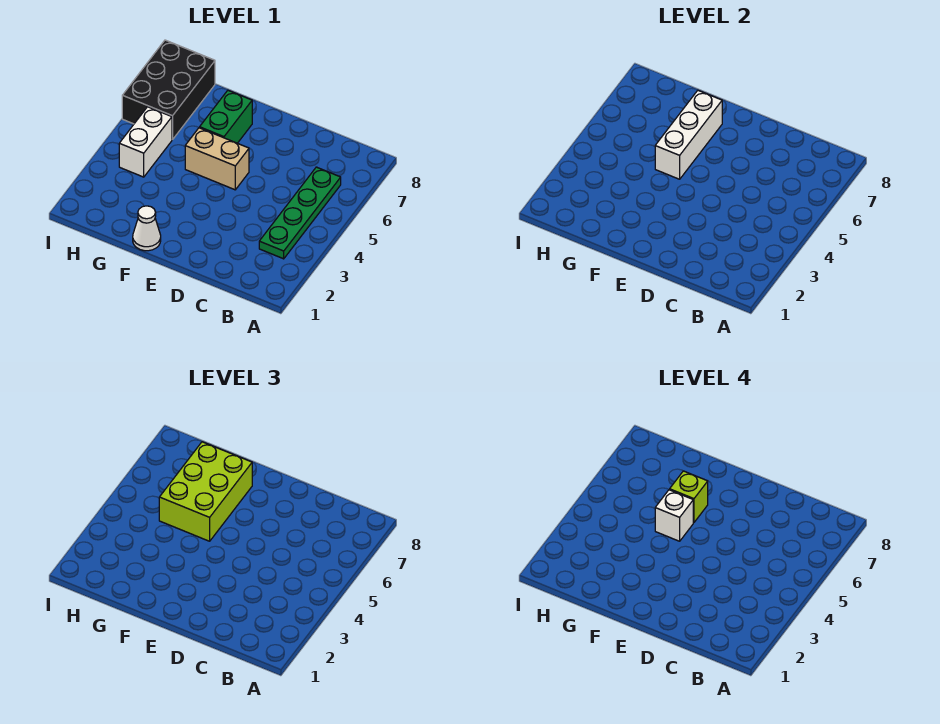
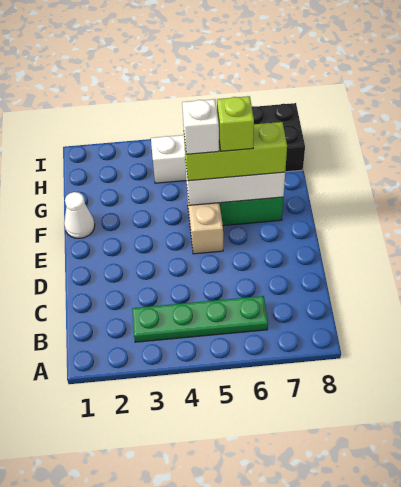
lime brick F5:G7 level 3 -> lime brick F5:F7 level 3

